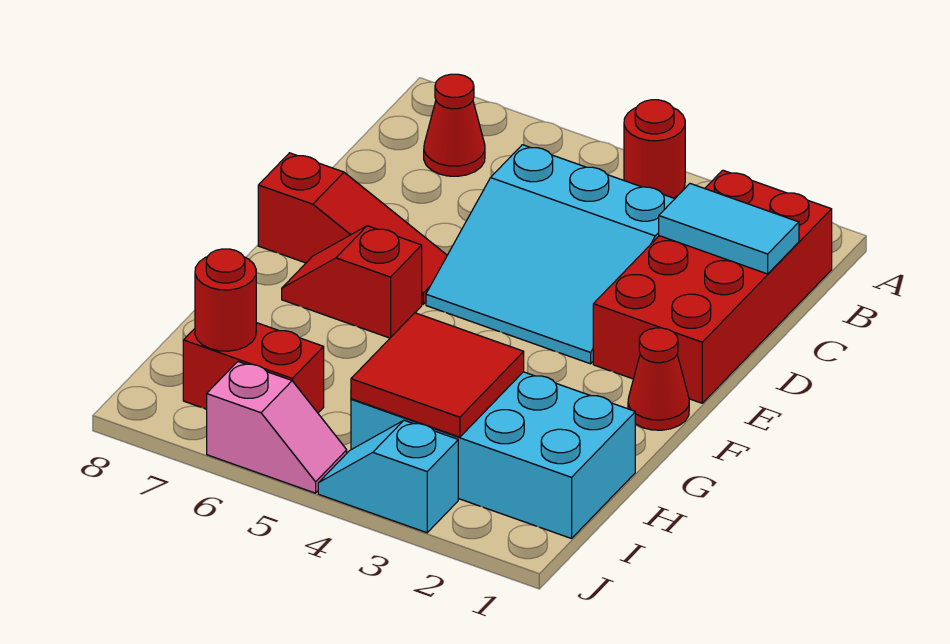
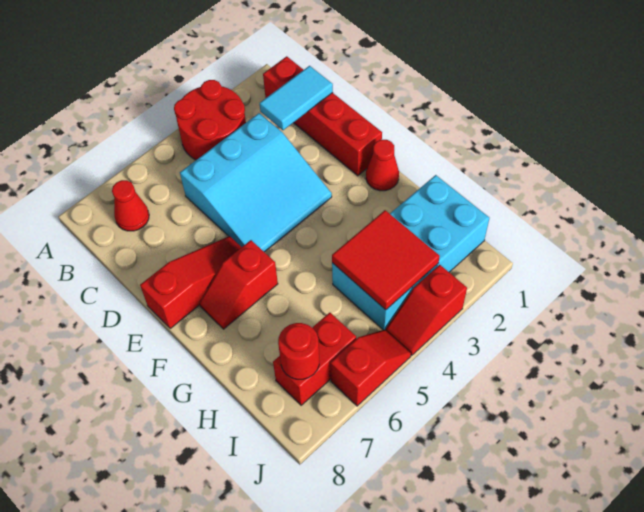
red round brick A4 level 1 -> red round brick A3:B4 level 1
red brick B1:E2 level 1 -> red brick B1:E1 level 1
cyan slope J3:J4 level 1 top 3 -> red slope J3:J4 level 1 top 3
pink slope J5:J6 level 1 top 6 -> red slope J5:J6 level 1 top 6

